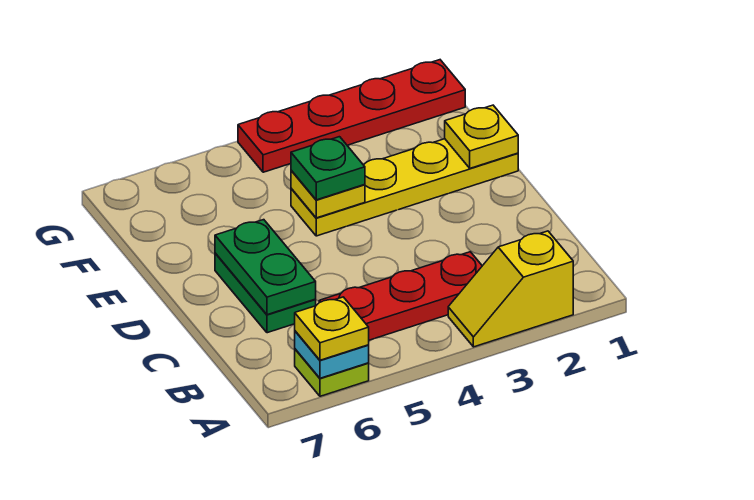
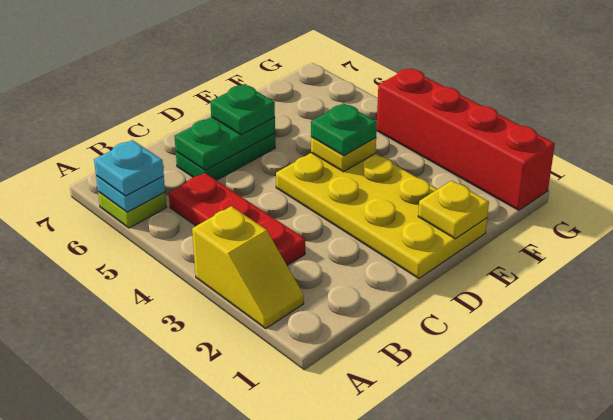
yellow slope A2:A3 level 1 top 2 -> yellow slope A2:A3 level 1 top 3
yellow plate A6 level 3 -> cyan plate A6 level 3
none -> green plate D6 level 3
yellow plate E1:E4 level 1 -> yellow plate D1:E4 level 1
red plate G1:G4 level 1 -> red brick G1:G4 level 1

